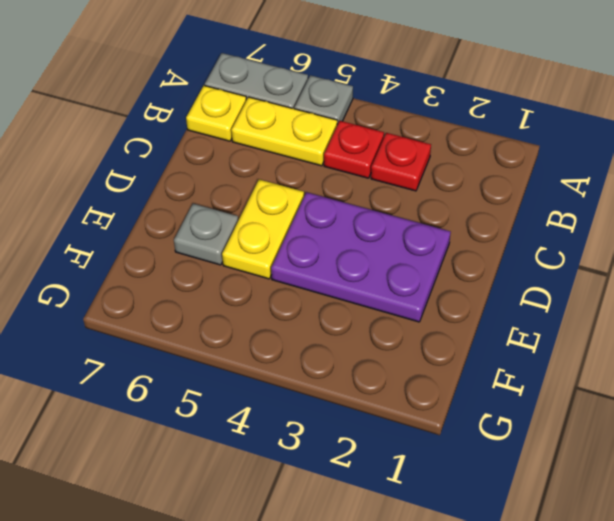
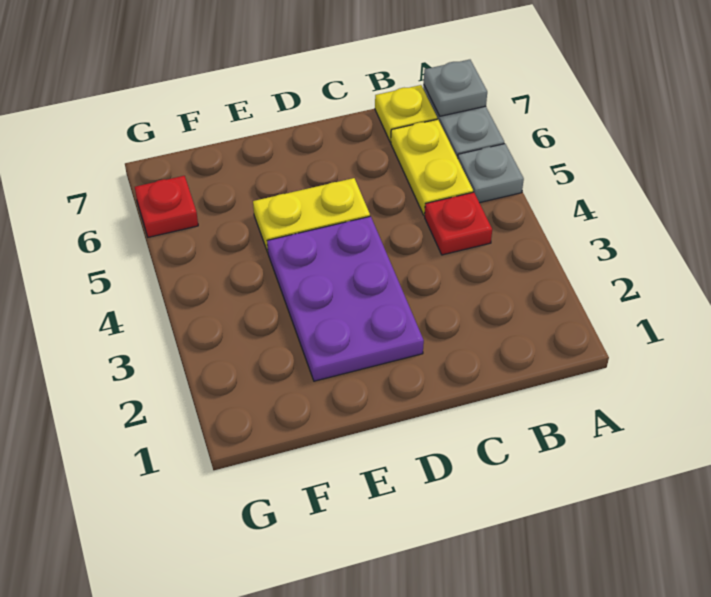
red plate B3 level 1 -> red plate G6 level 1
grey plate E6 level 1 -> grey plate A7 level 2

